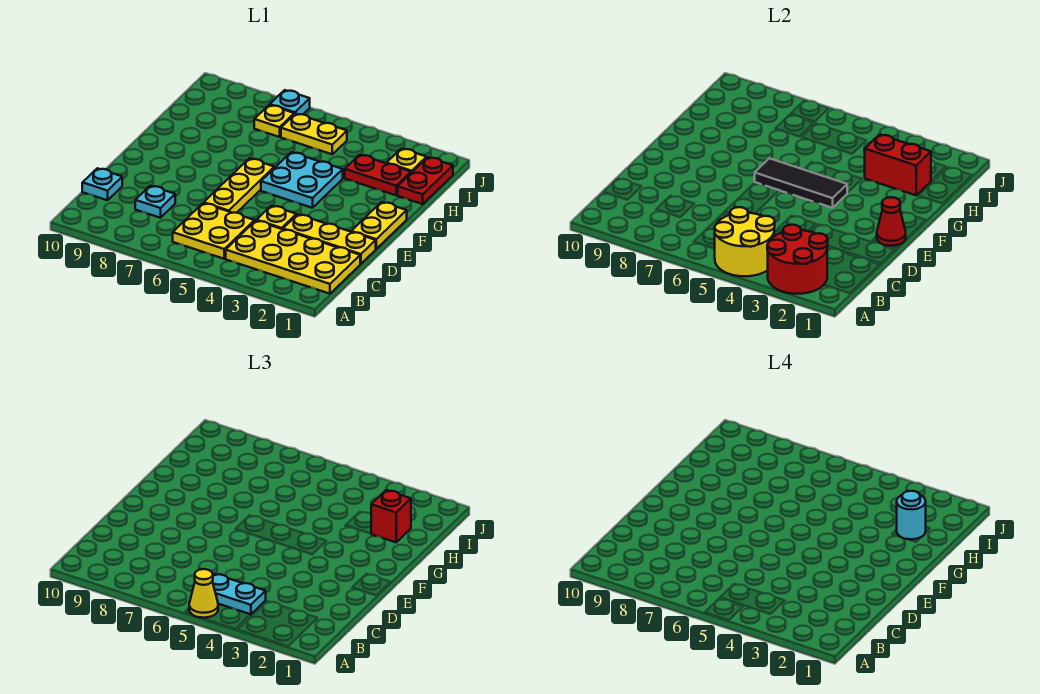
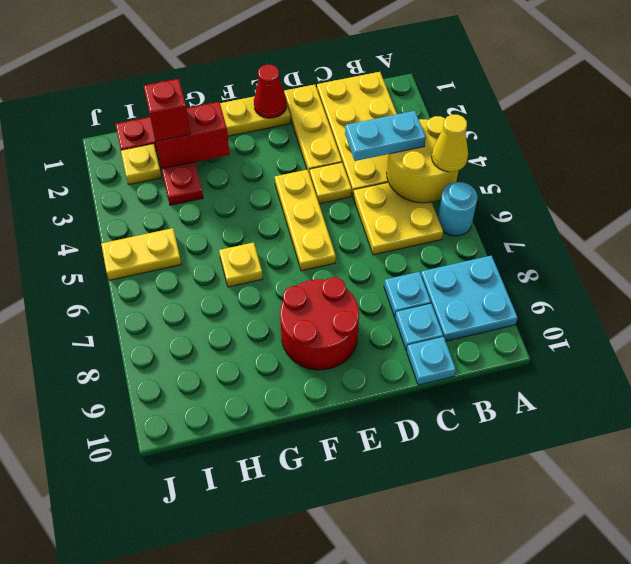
red round brick A2:B3 level 2 -> red round brick E8:F9 level 1
cyan plate B4:B5 level 3 -> cyan plate B4:C4 level 3
yellow plate D6:F6 level 1 -> yellow plate E4:E6 level 1
cyan plate F4:G5 level 1 -> cyan plate A8:B9 level 1
black tile F4:F6 level 2 -> none
red brick H2:H3 level 2 -> red brick G2:H2 level 2
cyan round brick H2 level 4 -> cyan round brick A6 level 1
yellow plate I5:I6 level 1 -> yellow plate I5:J5 level 1
yellow plate I7 level 1 -> yellow plate G6 level 1
cyan plate J7 level 1 -> cyan plate C9 level 1

